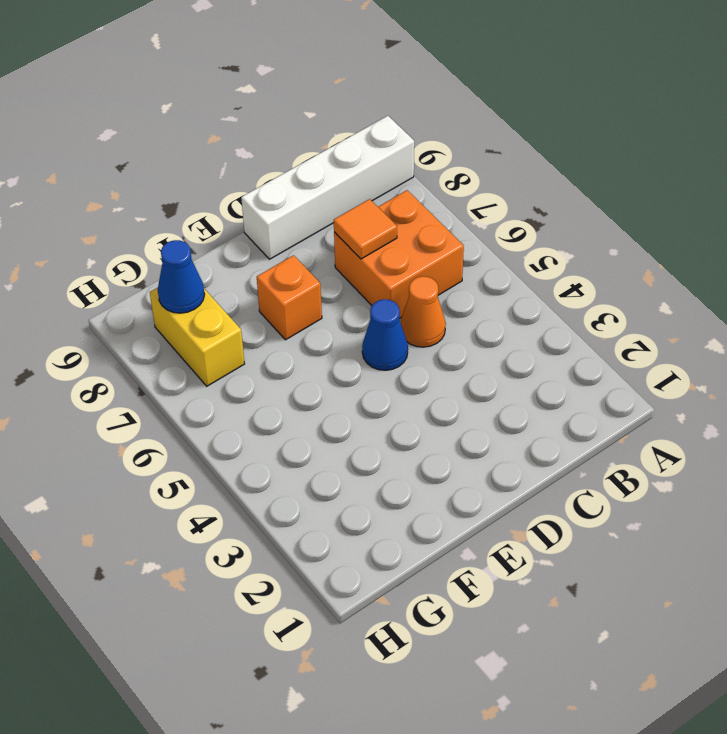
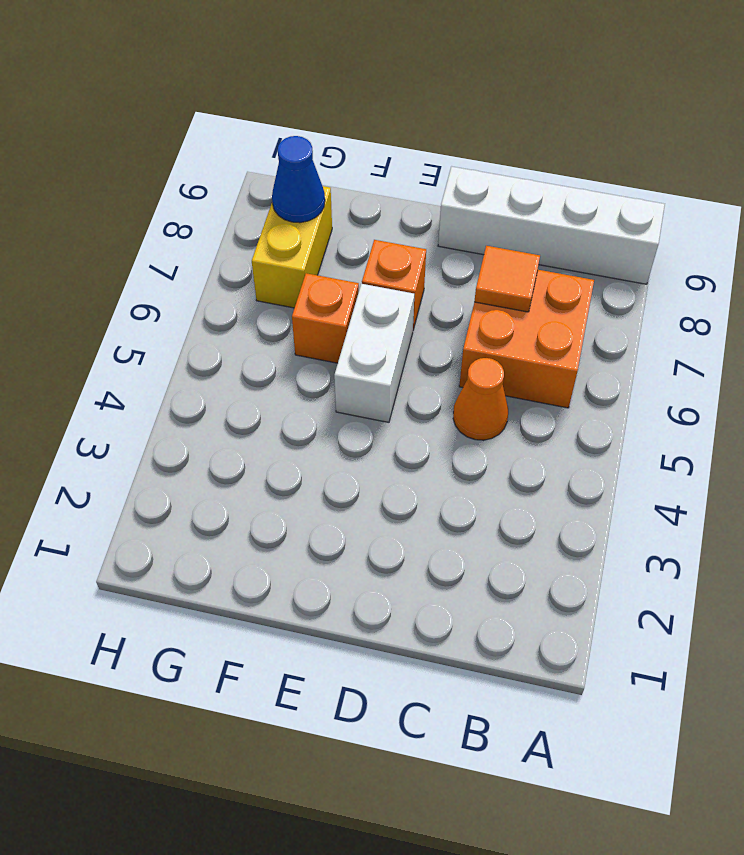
blue cone D5 level 1 -> none
none -> white brick E5:E6 level 1
none -> orange brick F6 level 1

